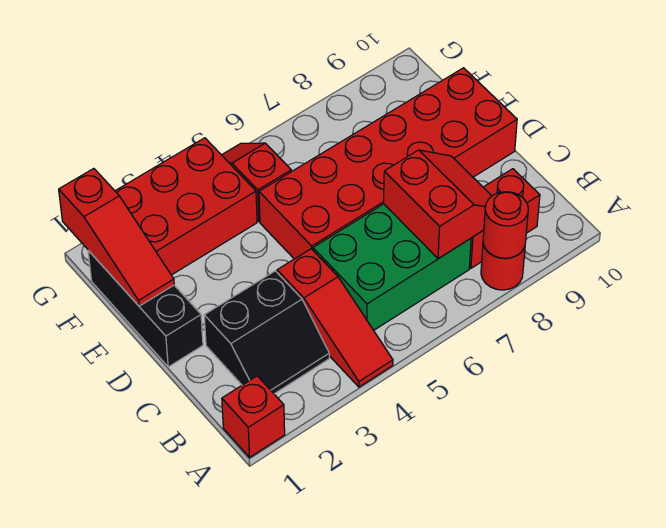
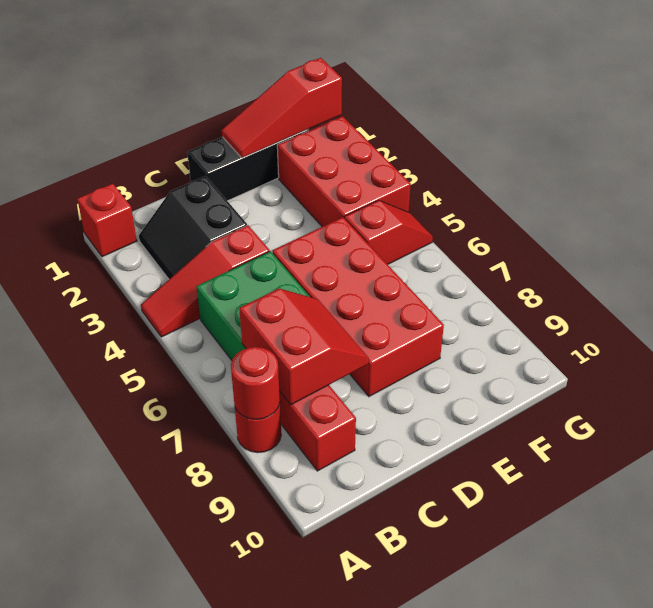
red slope B7:C8 level 2 top 7 -> red slope B7:C8 level 2 top B
red brick D5:E10 level 1 -> red brick D5:E8 level 1

